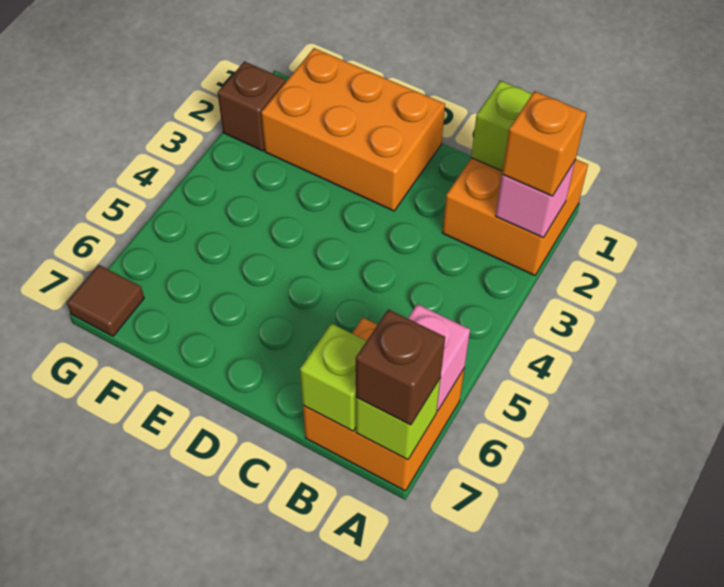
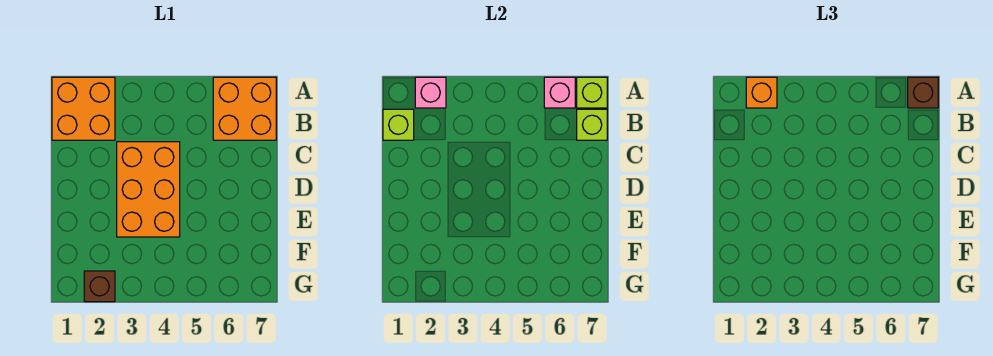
orange brick D1:F2 level 1 -> orange brick C3:E4 level 1
brown tile G7 level 1 -> none

